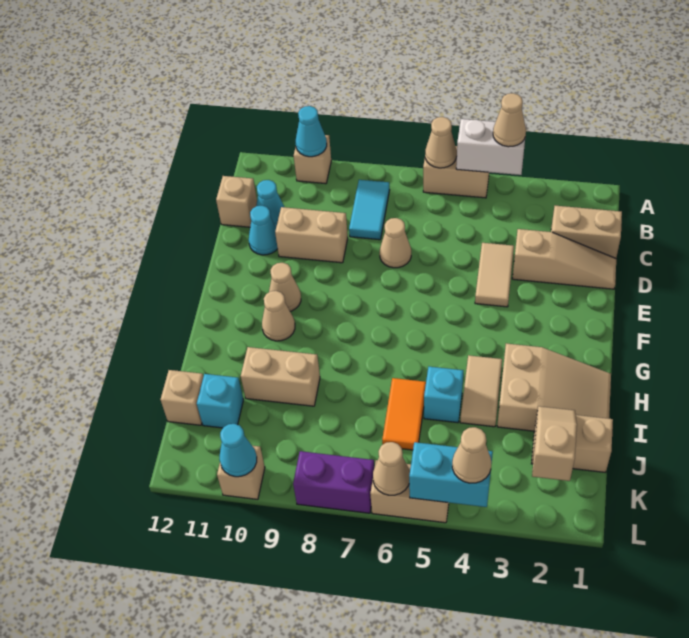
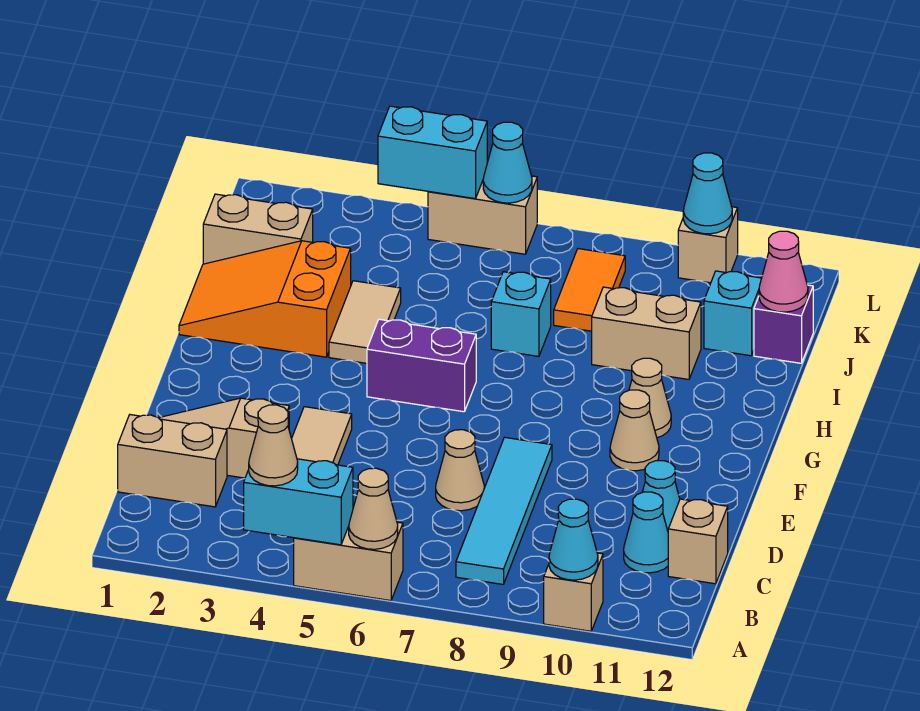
white brick A4:A5 level 2 -> cyan brick A4:A5 level 2
cyan tile B8:C8 level 1 -> cyan tile B8:E8 level 1
tan brick D9:D10 level 1 -> none
tan slope H1:I3 level 1 top 3 -> orange slope H1:I3 level 1 top 3
cyan brick I5 level 1 -> cyan brick I7 level 1
orange tile I6:J6 level 1 -> orange tile J8:K8 level 1
tan slope J2:K2 level 2 top K -> none
tan brick J12 level 1 -> purple brick J12 level 1
none -> pink cone J12 level 2
tan cone L4 level 3 -> none
tan cone L6 level 2 -> cyan cone L6 level 2
purple brick L7:L8 level 1 -> purple brick G5:G6 level 1

